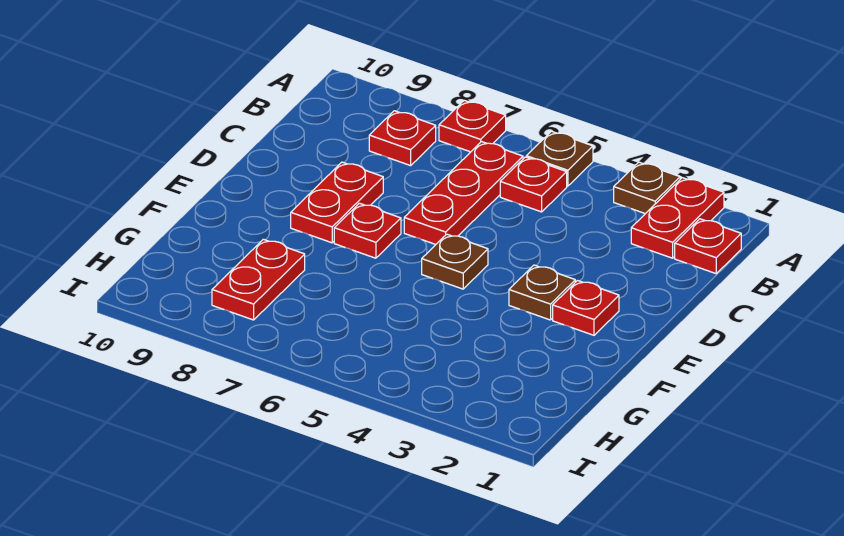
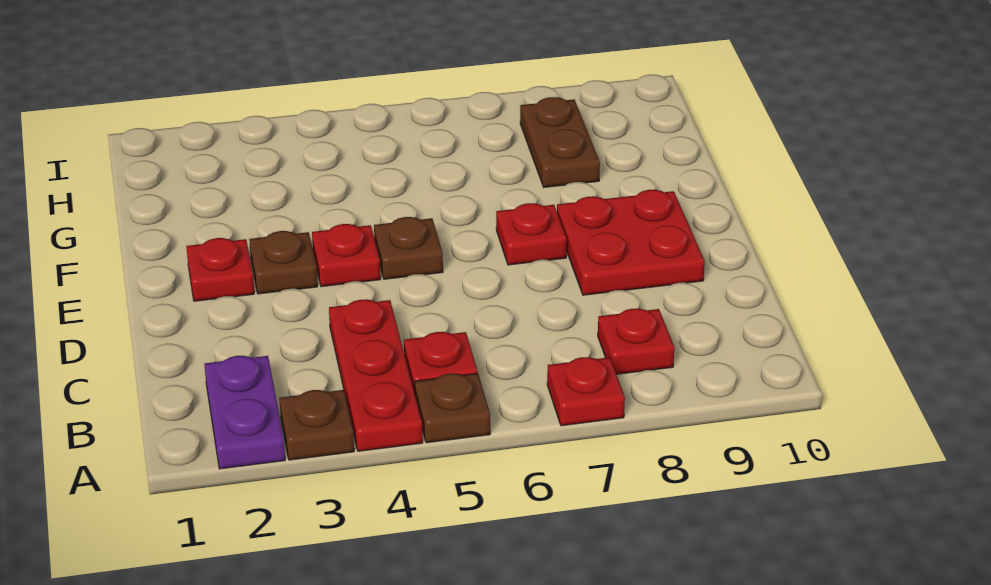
red plate A2:B2 level 1 -> purple plate A2:B2 level 1
red plate B1 level 1 -> red plate E4 level 1
red plate B6:D6 level 1 -> red plate A4:C4 level 1
red plate D8:E8 level 1 -> red plate D8:E9 level 1
red plate G8:H8 level 1 -> brown plate G8:H8 level 1

